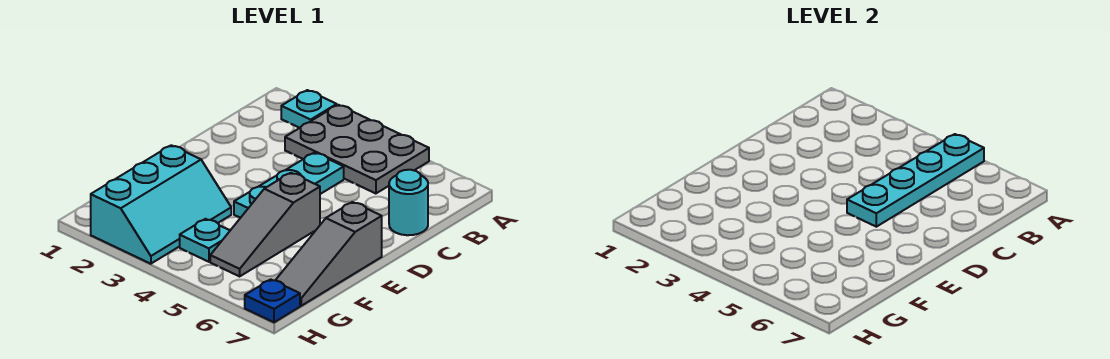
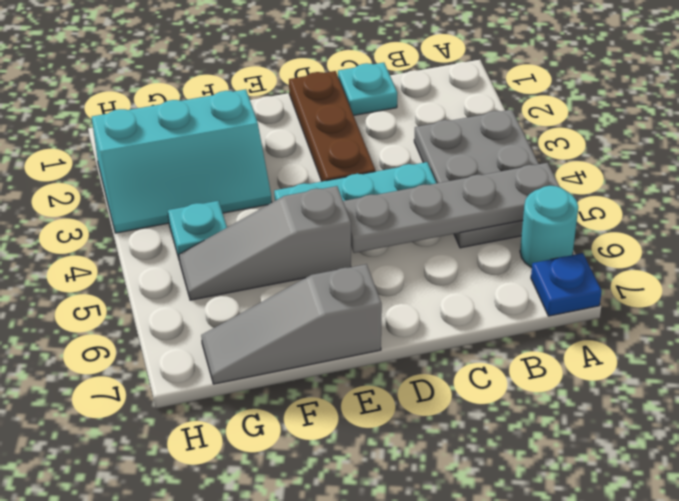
cyan plate A2 level 1 -> cyan plate C1 level 1
cyan plate A5:D5 level 2 -> grey plate A5:D5 level 2
cyan round brick C7 level 1 -> cyan round brick A6 level 1
none -> brown plate D1:D3 level 1
blue plate H7 level 1 -> blue plate A7 level 1

